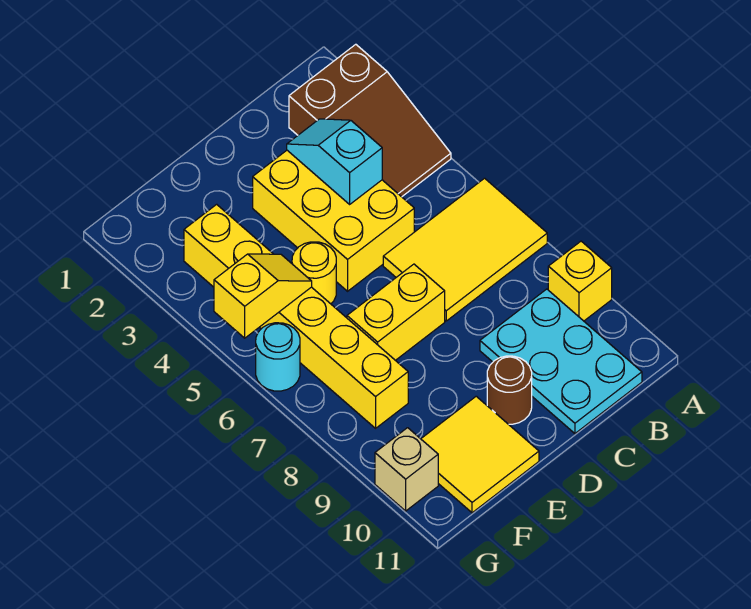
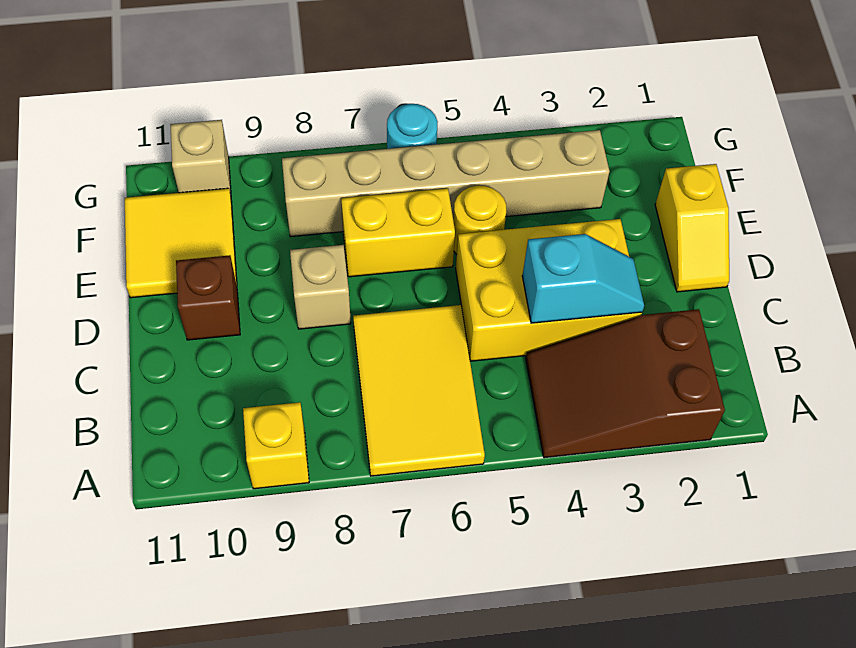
cyan plate B9:C11 level 1 -> none
yellow brick D7:E7 level 1 -> yellow brick E6:E7 level 1
none -> tan brick D8 level 1
brown round brick D10 level 1 -> brown brick D10 level 1
yellow brick F3:F8 level 1 -> tan brick F3:F8 level 1
yellow slope F5:G5 level 2 top G -> yellow slope D1:E1 level 1 top E

